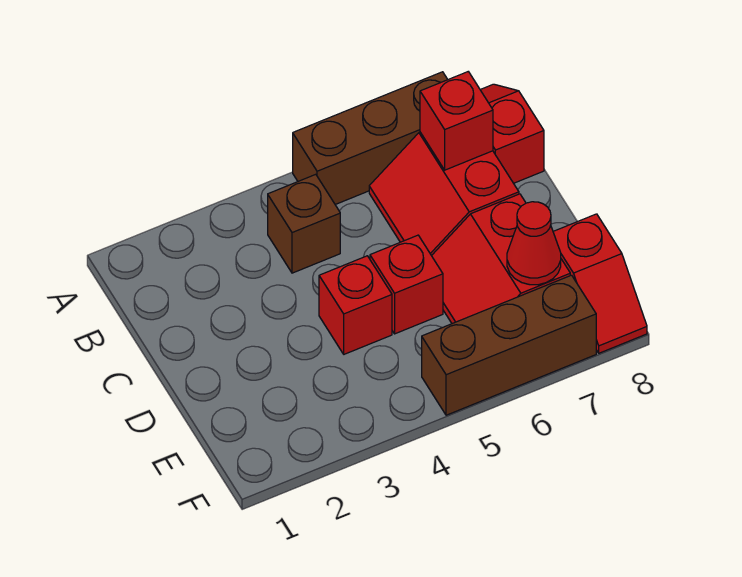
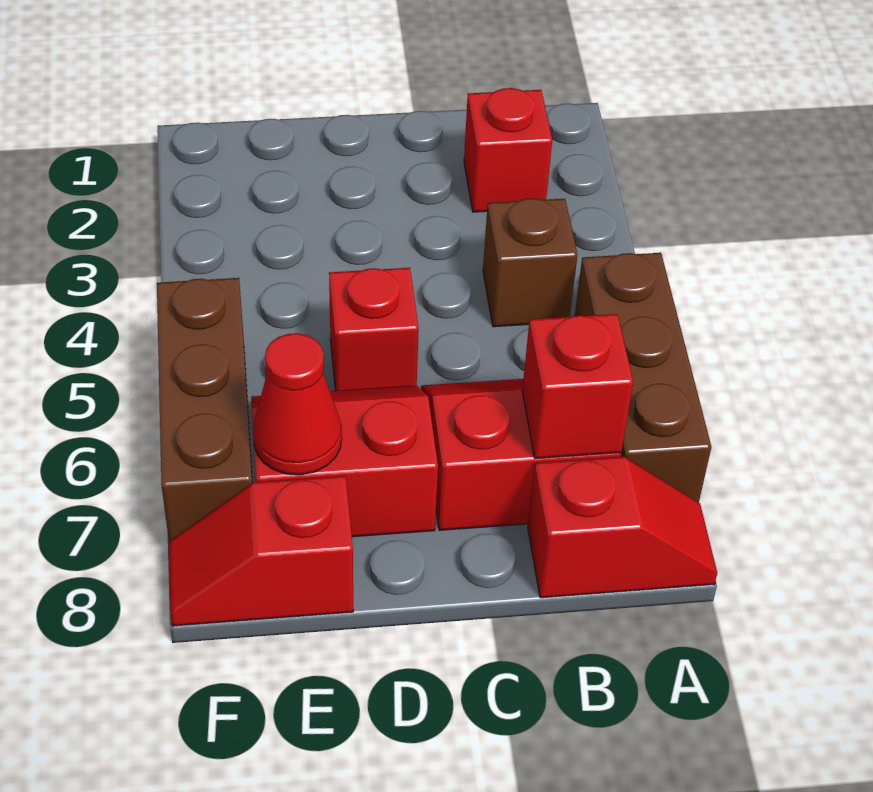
red brick D4 level 1 -> red brick B2 level 1

